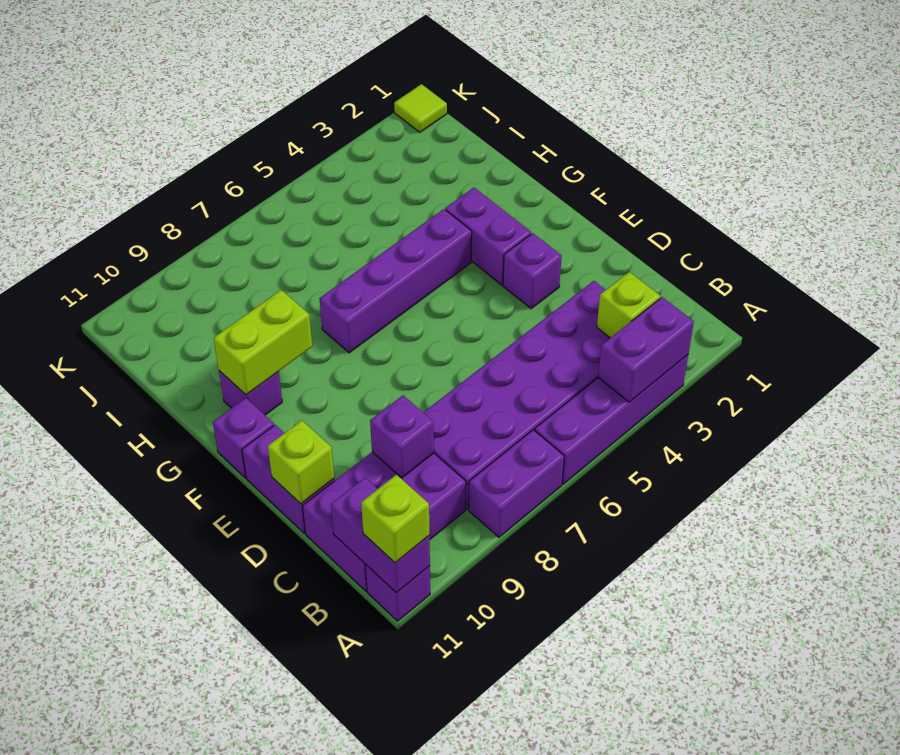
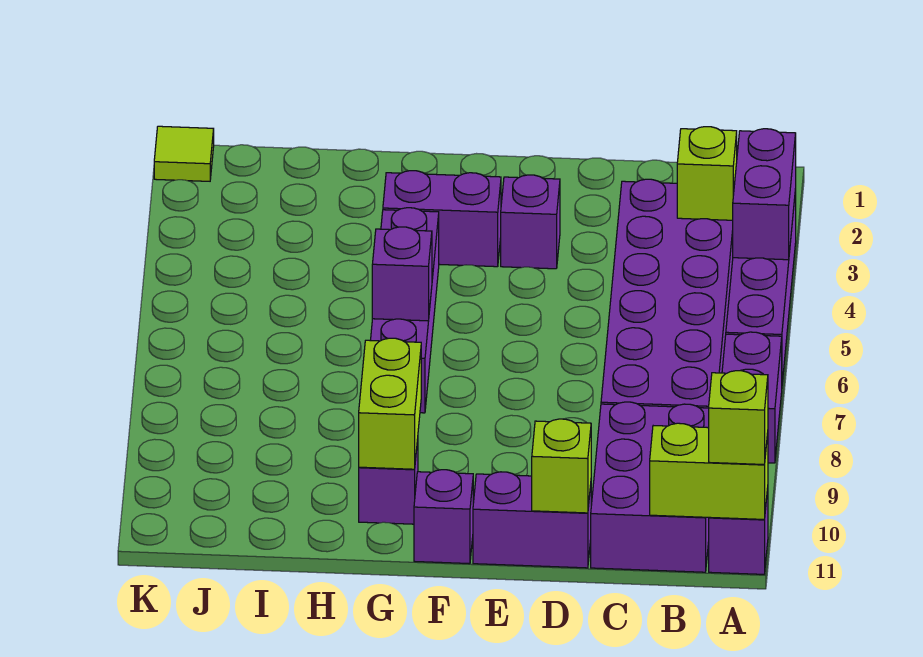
purple brick A11:B11 level 2 -> lime brick A11:B11 level 2
purple brick C9 level 2 -> purple brick G6 level 2

